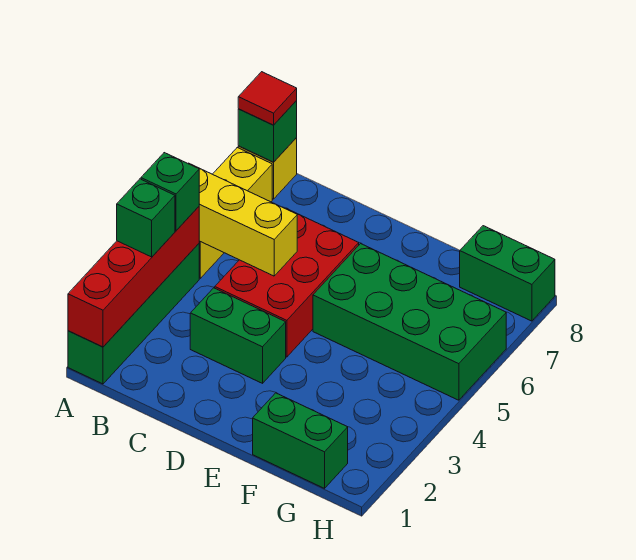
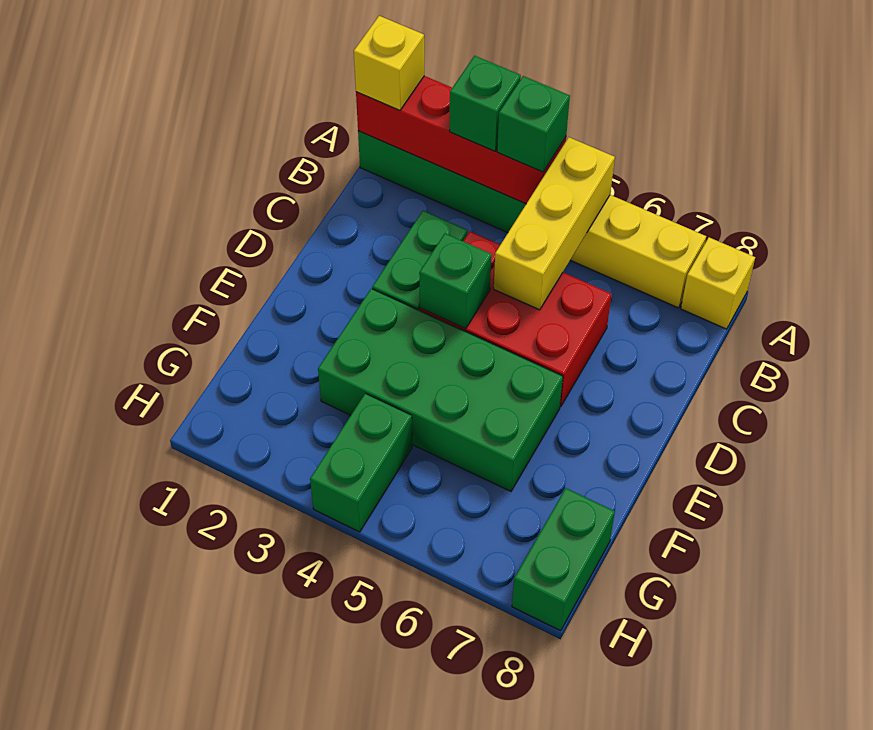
none -> yellow brick A1 level 3
green brick A8 level 2 -> green brick D4 level 2
red tile A8 level 3 -> none
green brick E5:H6 level 1 -> green brick E3:F6 level 1
green brick F1:G1 level 1 -> green brick G4:H4 level 1

